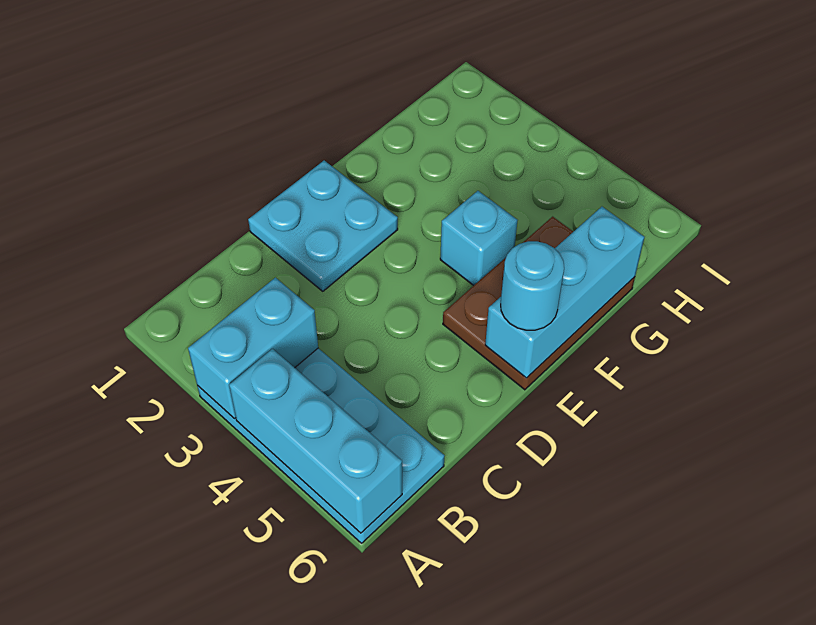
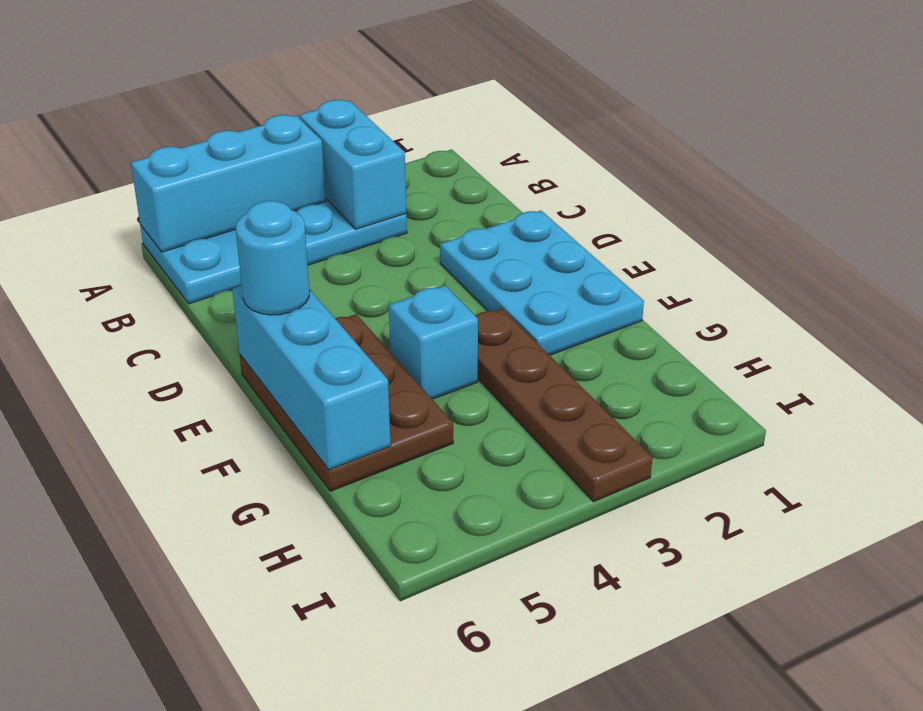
cyan plate D1:E2 level 1 -> cyan plate D1:F2 level 1
none -> brown plate F3:I3 level 1

